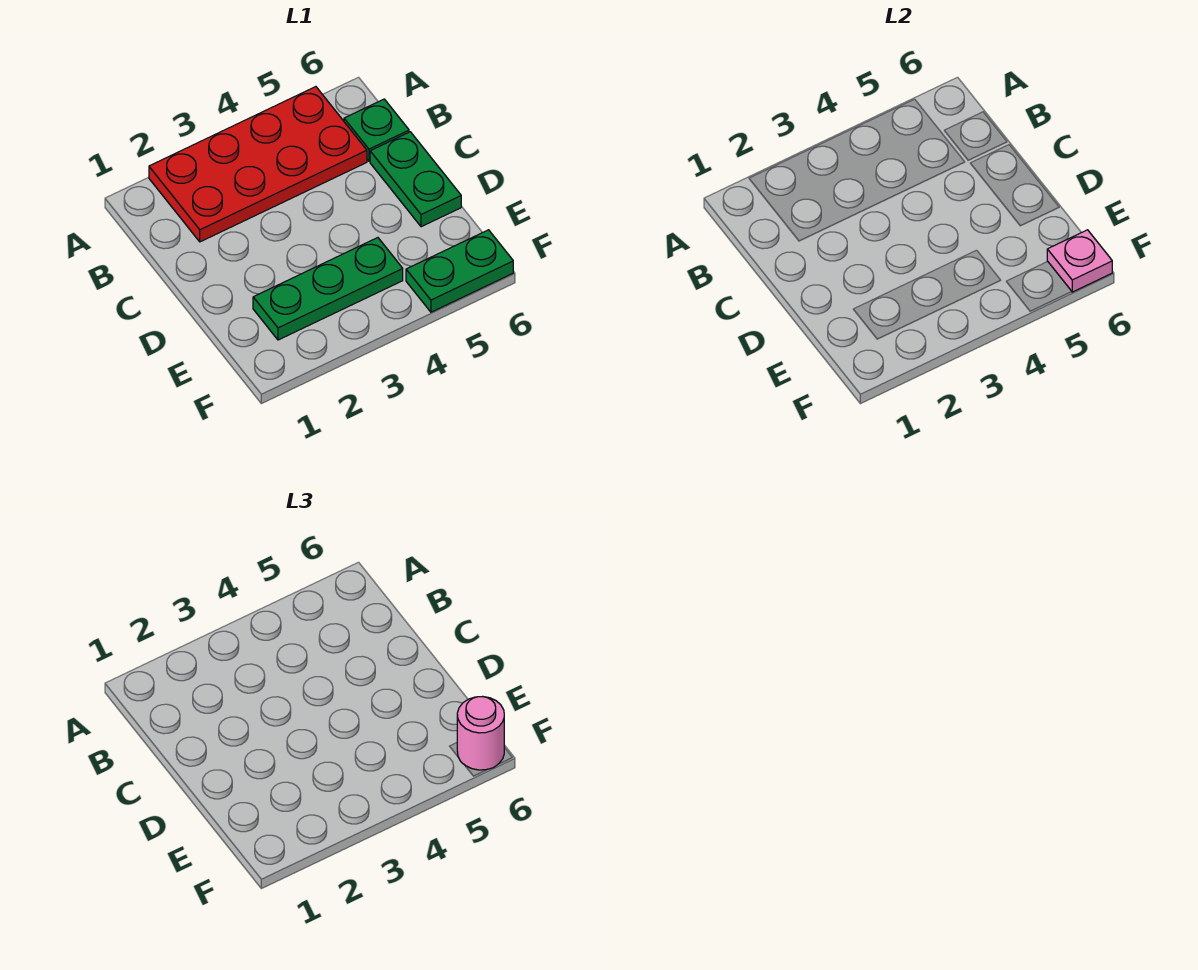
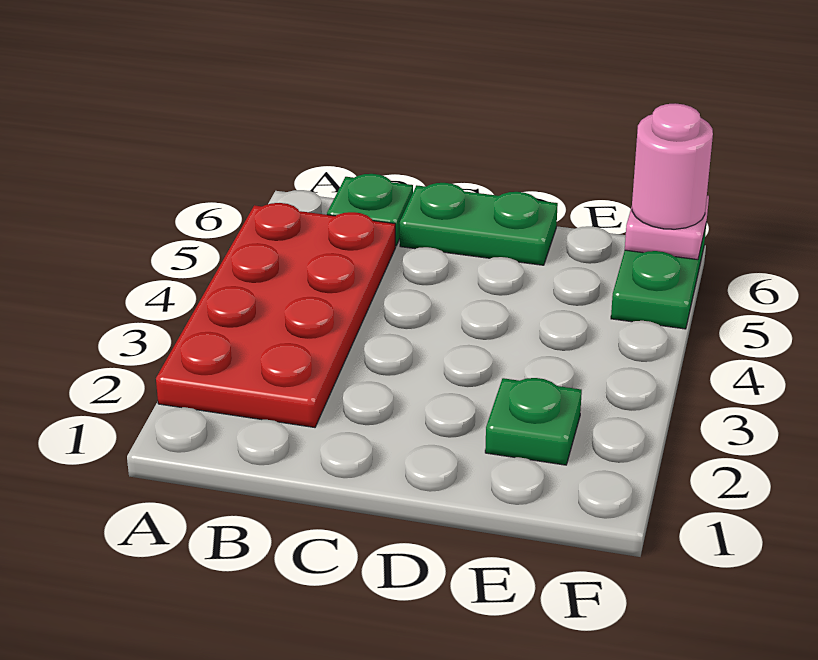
green plate E2:E4 level 1 -> green plate E2 level 1

